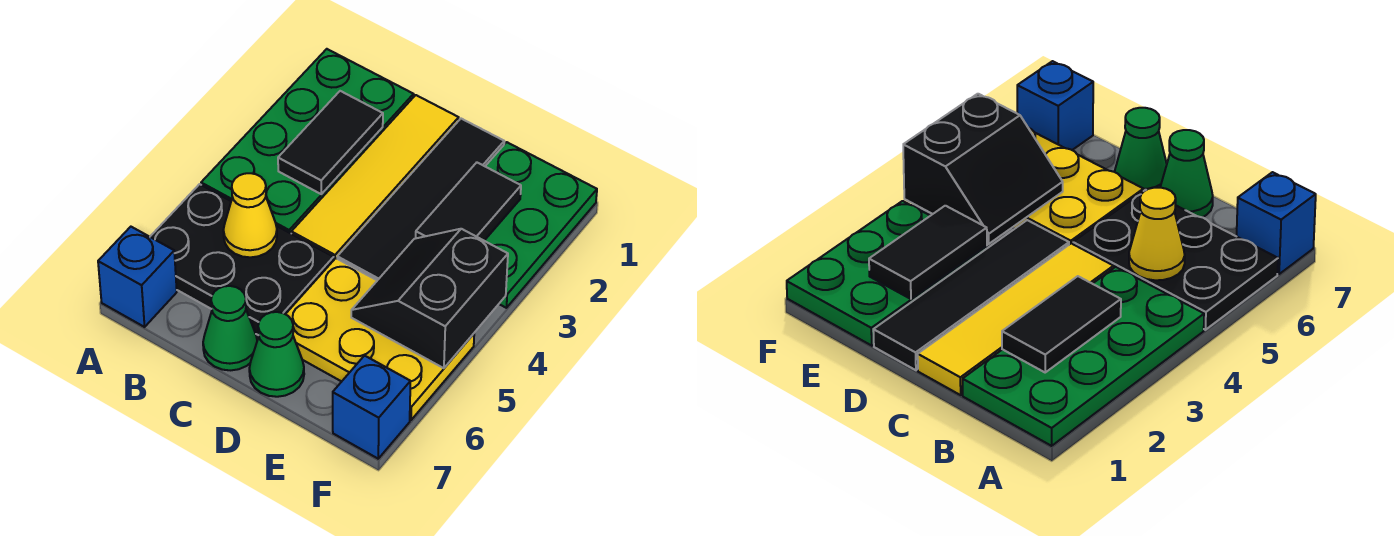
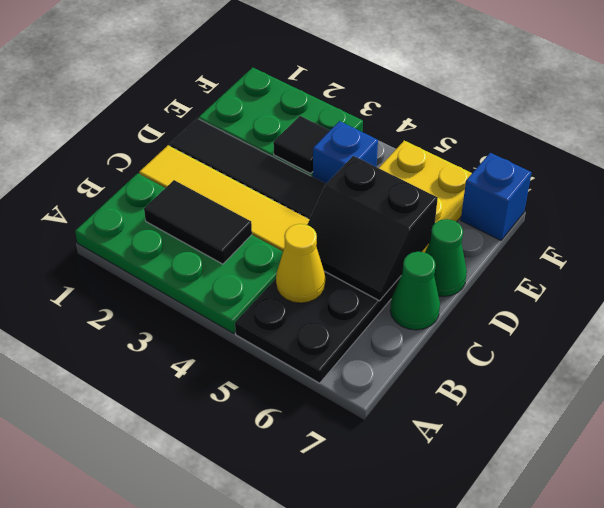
blue brick A7 level 1 -> blue brick E4 level 1
black tile E2:E3 level 2 -> black tile E3 level 2
black slope E4:F5 level 2 top F -> black slope C5:D6 level 2 top D

